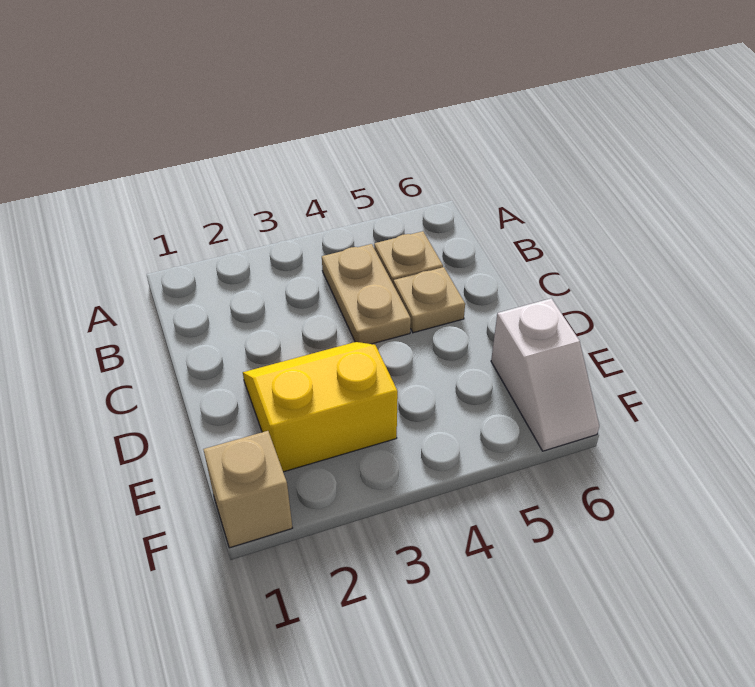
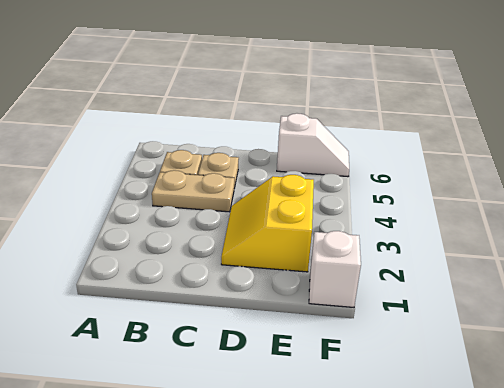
tan brick F1 level 1 -> white brick F1 level 1

